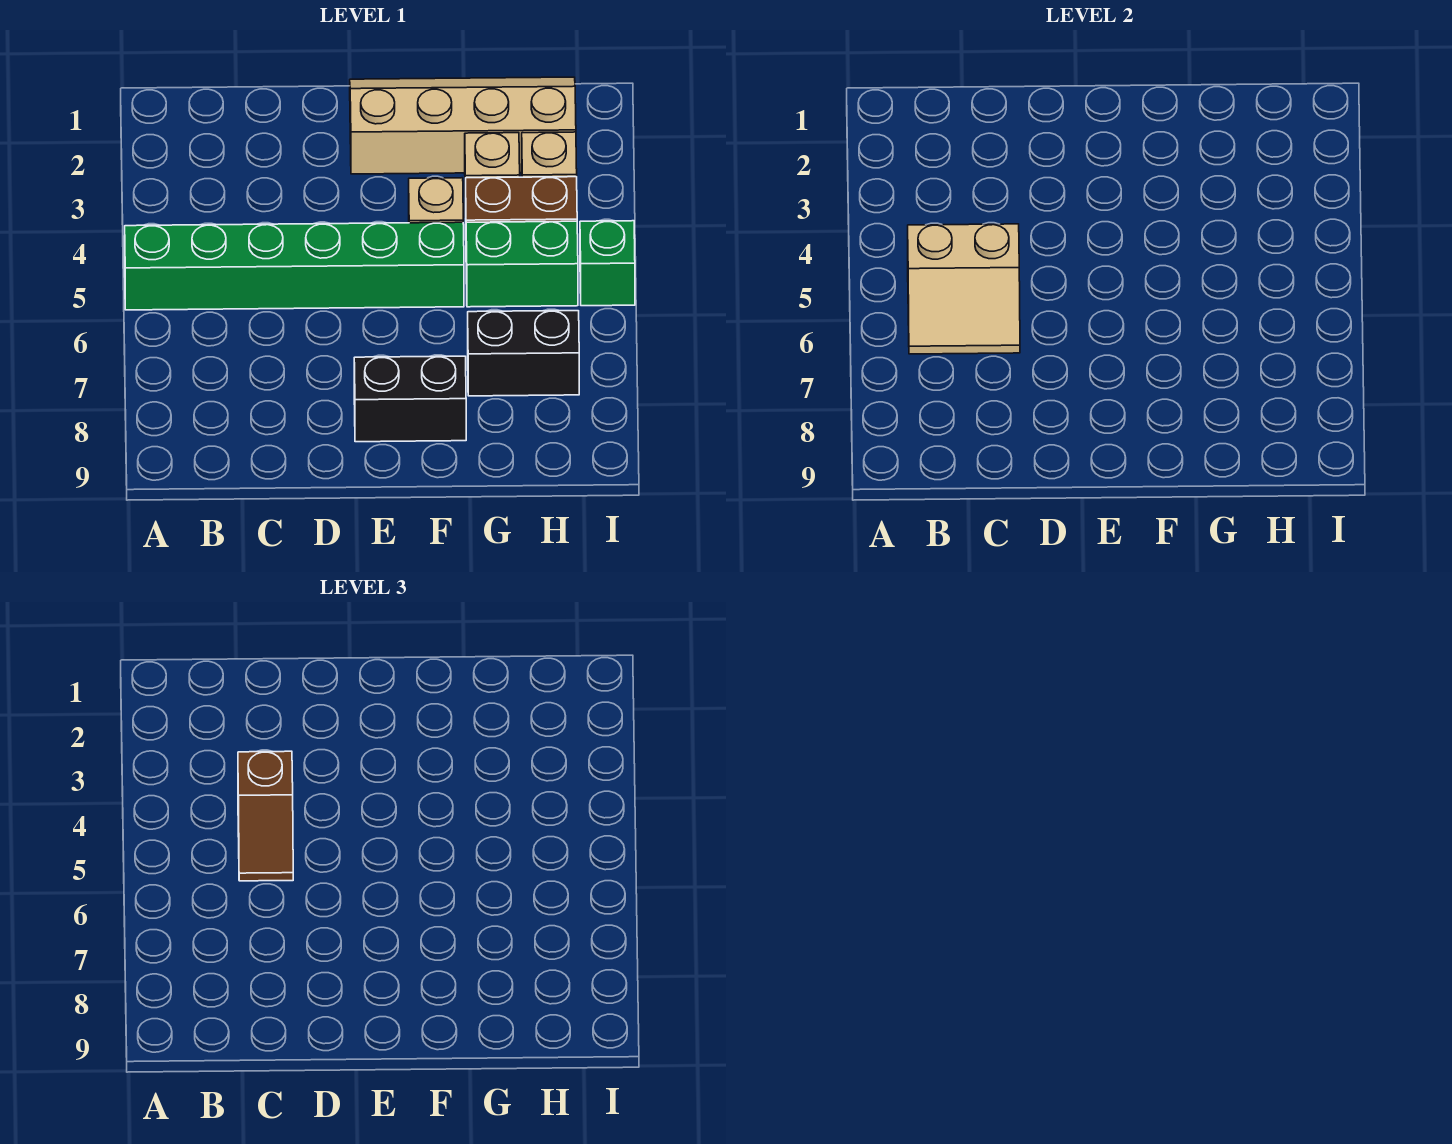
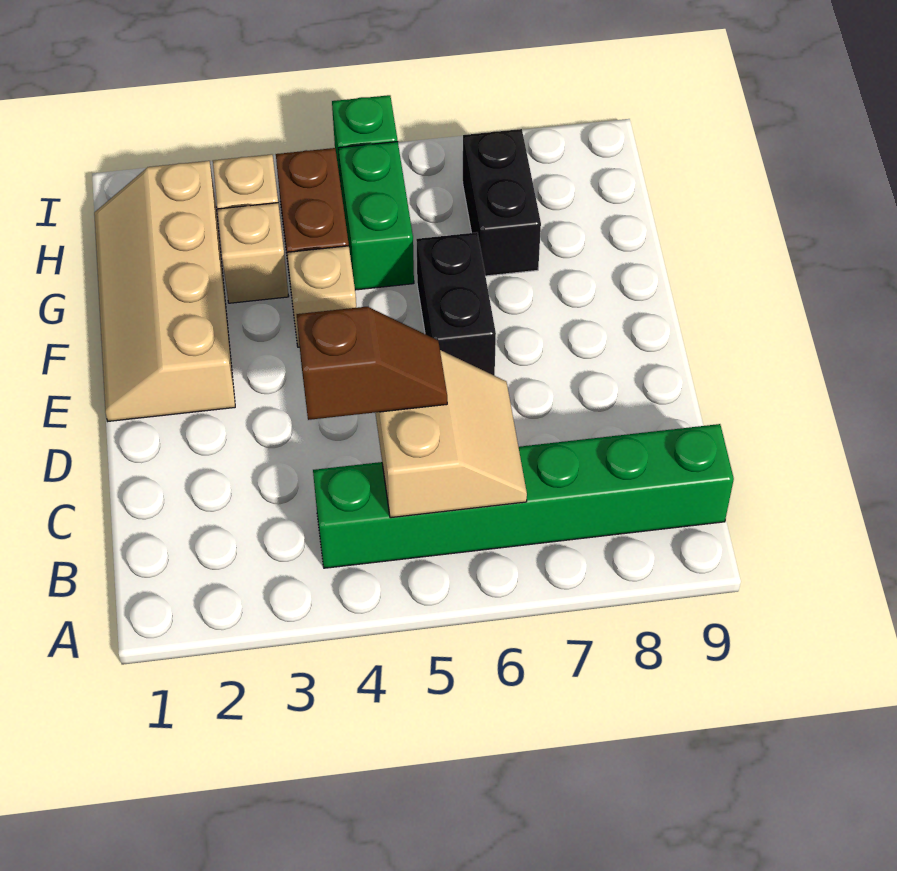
green brick A5:F5 level 1 -> green brick B4:B9 level 1
black brick E8:F8 level 1 -> black brick E6:F6 level 1

